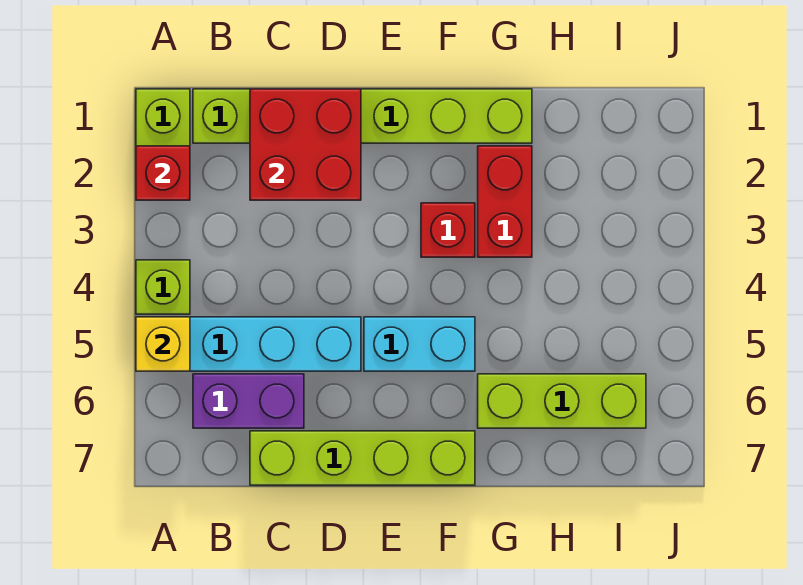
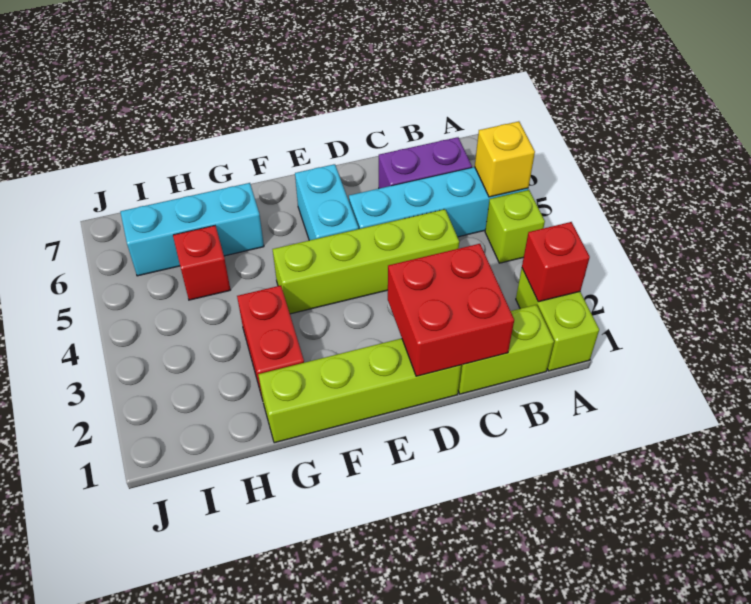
lime brick C7:F7 level 1 -> lime brick C4:F4 level 1
cyan brick E5:F5 level 1 -> cyan brick E5:E6 level 1
red brick F3 level 1 -> red brick H5 level 1
lime brick G6:I6 level 1 -> cyan brick G6:I6 level 1

